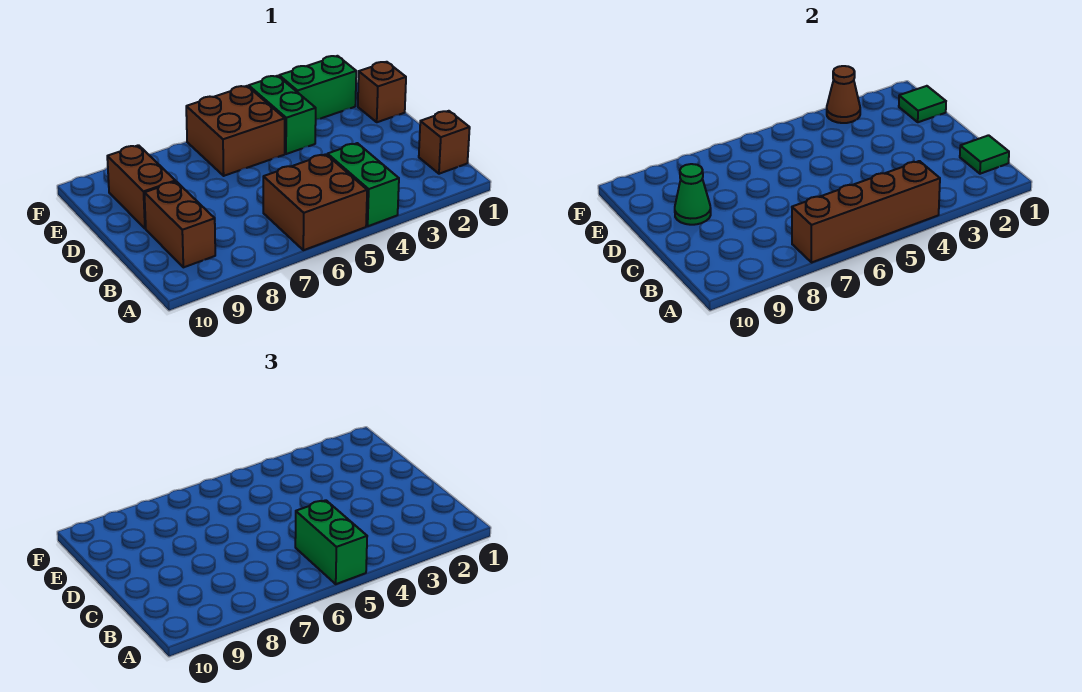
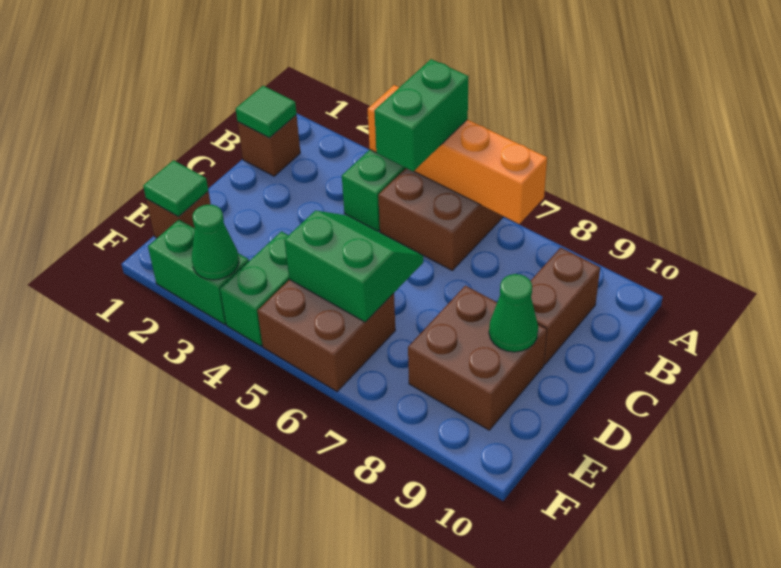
brown brick A4:A7 level 2 -> orange brick A4:A7 level 2
none -> green slope D5:E6 level 2 top E
brown brick D9:E9 level 1 -> brown brick D8:E9 level 1
brown cone F3 level 2 -> green cone F3 level 2

